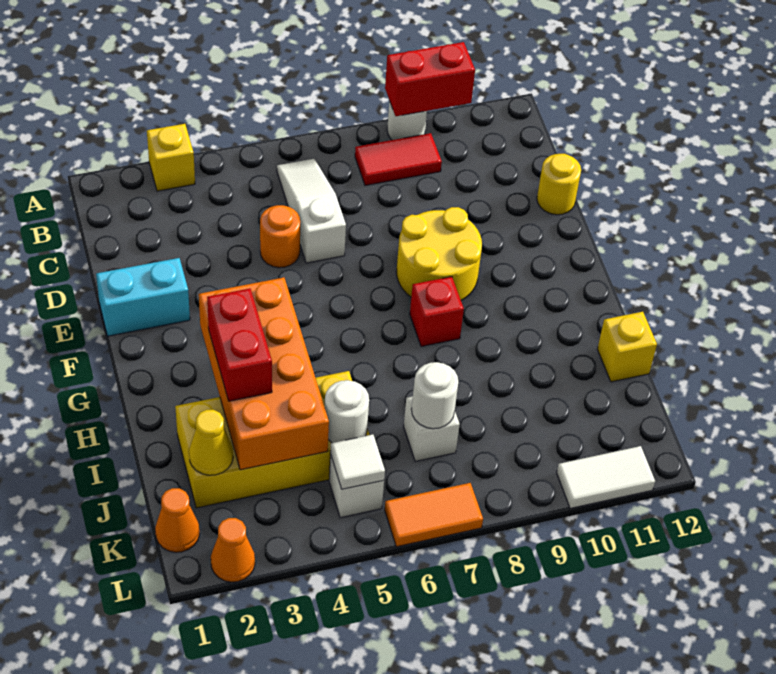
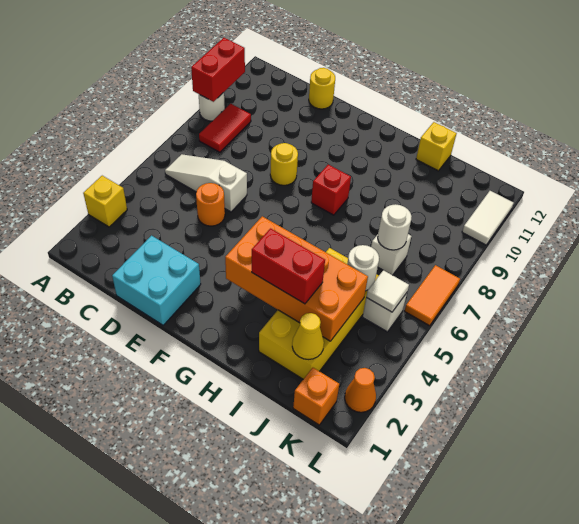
cyan brick E1:E2 level 1 -> cyan brick D1:E2 level 1
yellow round brick E8:F9 level 1 -> yellow round brick E8 level 1
orange cone K1 level 1 -> orange brick K1 level 1

